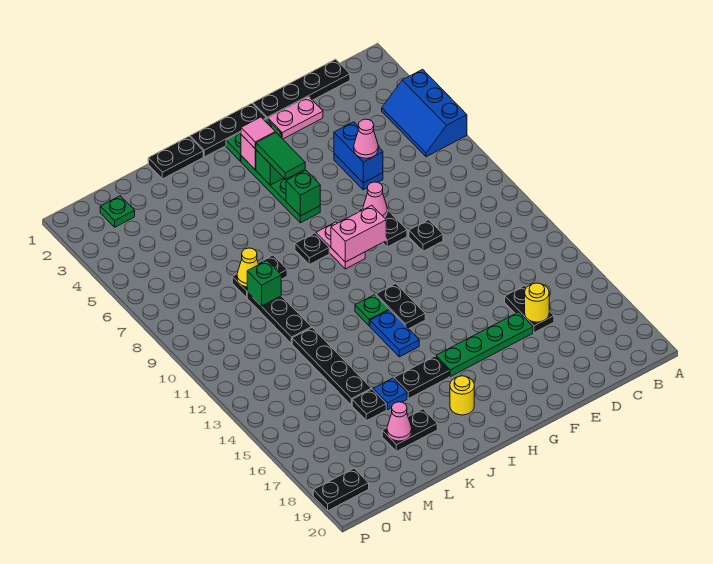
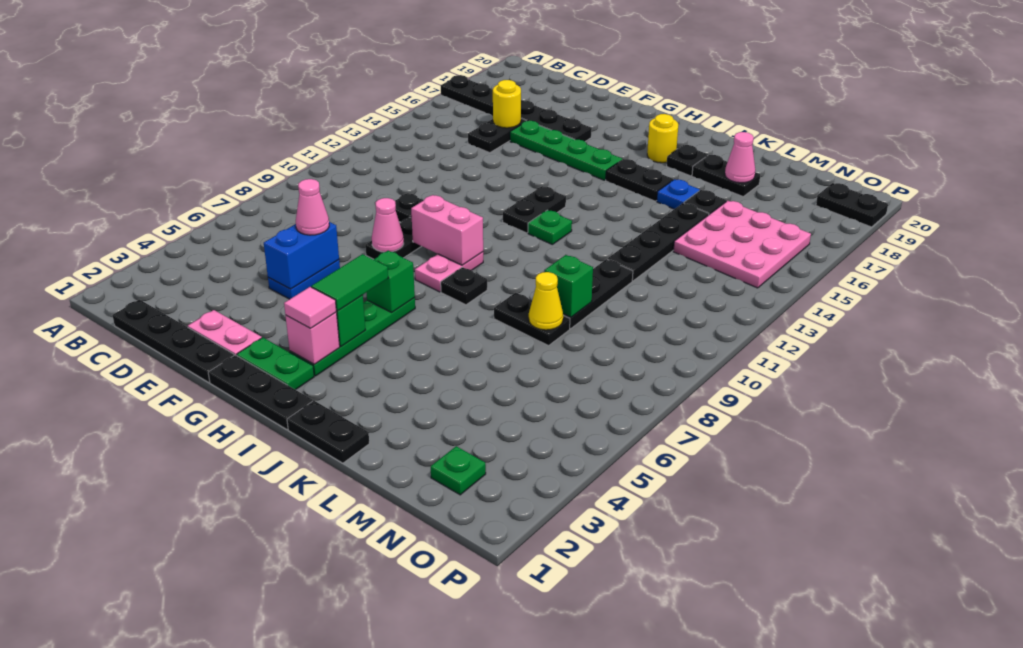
blue slope A4:B6 level 1 top A -> none
none -> black plate A17:F17 level 1
blue plate I13:I14 level 1 -> none
none -> black plate J18 level 1
none -> pink plate M14:O16 level 1

